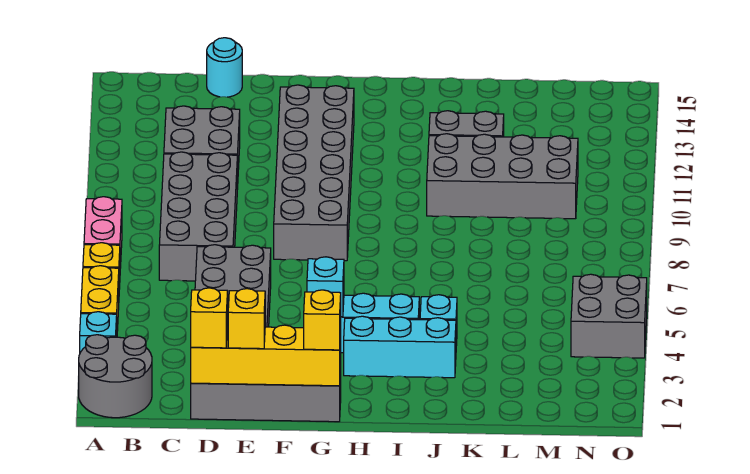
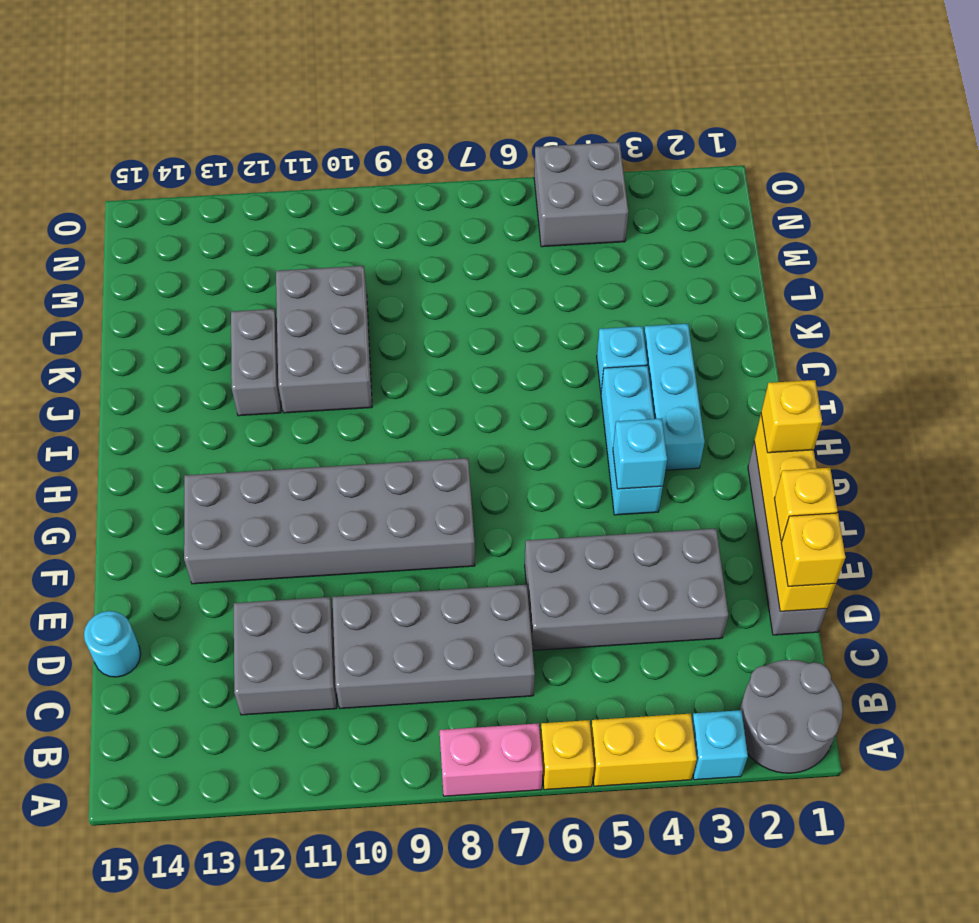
grey brick J10:M11 level 1 -> grey brick J10:L11 level 1

